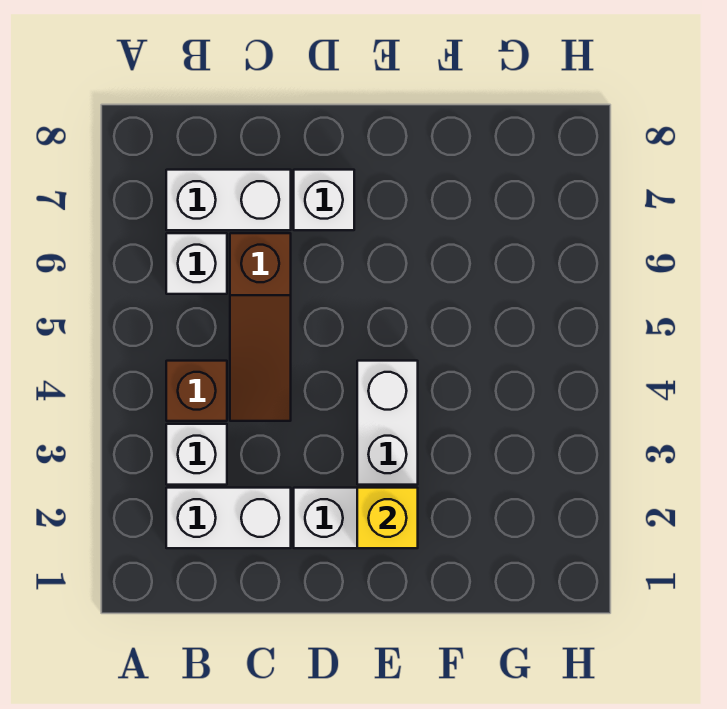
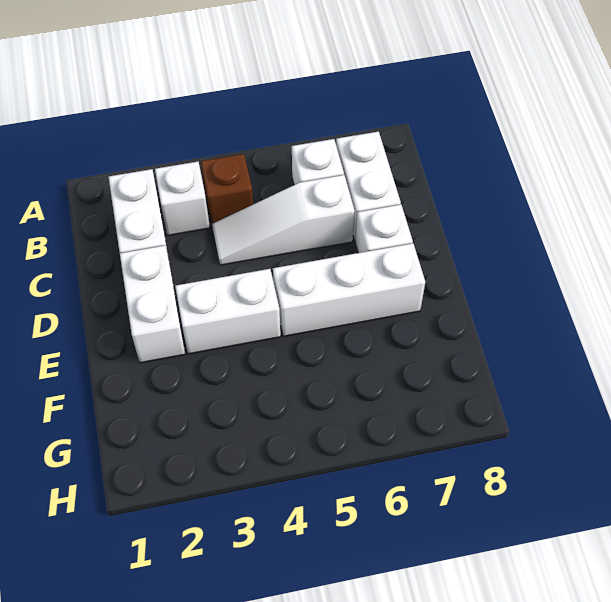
brown slope C4:C6 level 1 top 6 -> white slope C4:C6 level 1 top 6
yellow brick E2 level 2 -> none
none -> white brick E5:E7 level 1

